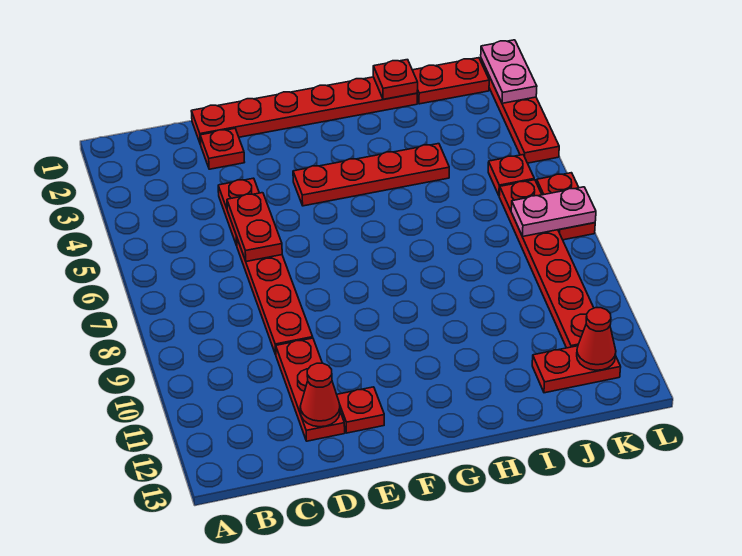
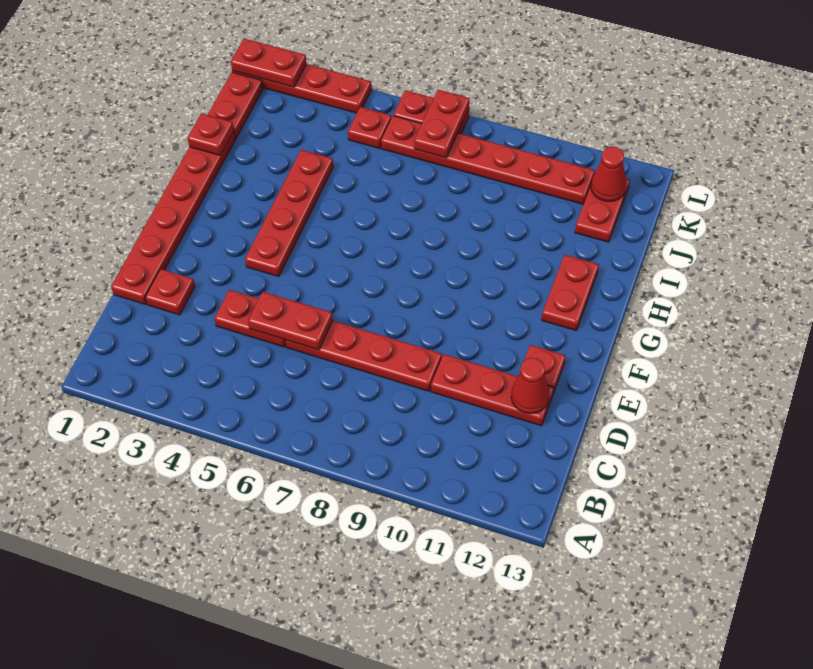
none -> red plate G12:H12 level 1
pink plate K7:L7 level 2 -> red plate K7:L7 level 2
pink plate L1:L2 level 2 -> red plate L1:L2 level 2

